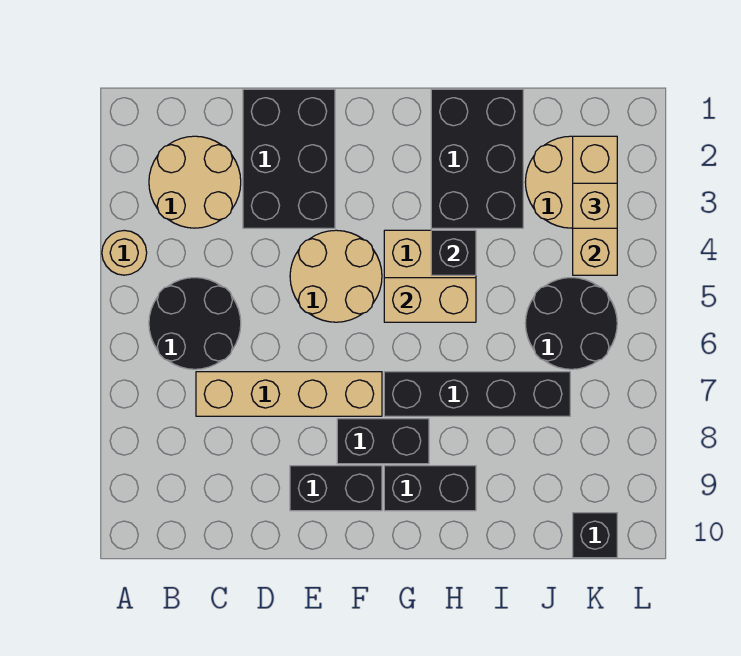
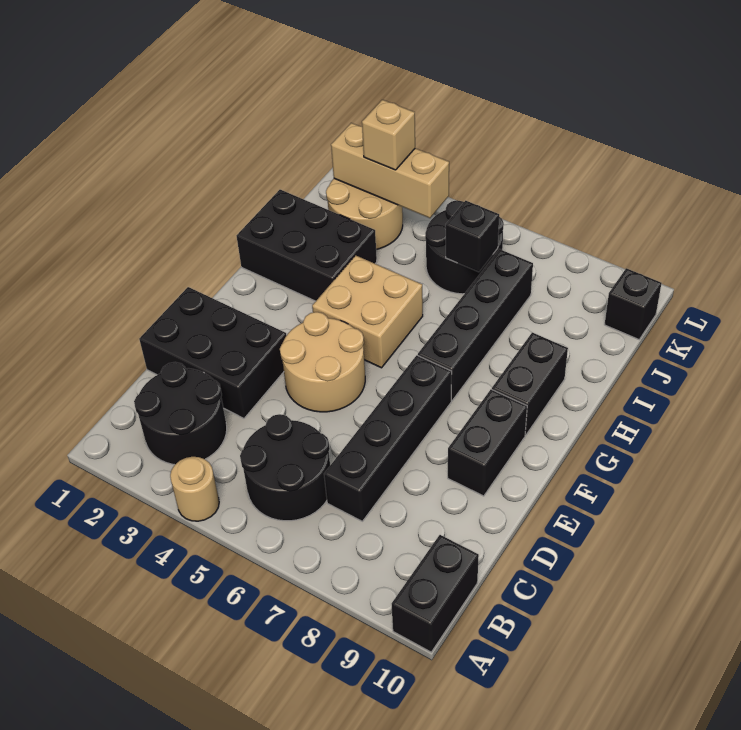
tan round brick B2:C3 level 1 -> black round brick B2:C3 level 1
tan brick C7:F7 level 1 -> black brick C7:F7 level 1
black brick F8:G8 level 1 -> black brick A10:B10 level 1
tan brick G5:H5 level 2 -> none
black brick H4 level 2 -> black brick J6 level 2

